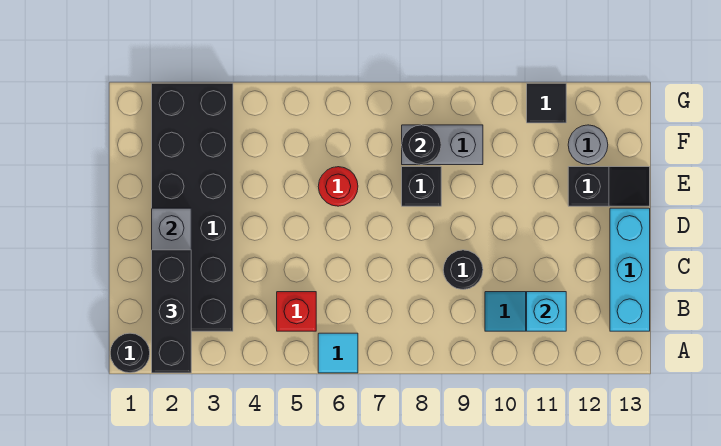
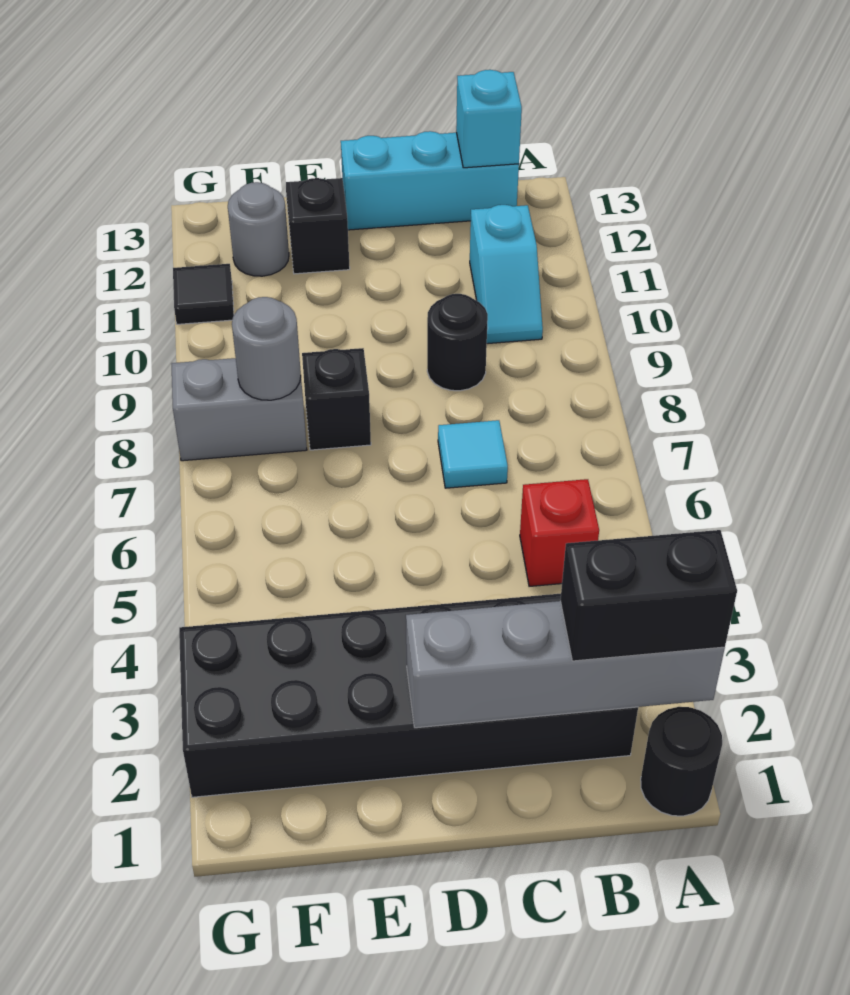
black brick A2:C2 level 3 -> black brick A2:B2 level 3
cyan tile A6 level 1 -> cyan tile C7 level 1
cyan brick B11 level 2 -> cyan brick B13 level 2
red round brick E6 level 1 -> none
grey brick F8:F9 level 1 -> grey brick F8:G8 level 1
black round brick F8 level 2 -> grey round brick F8 level 2

